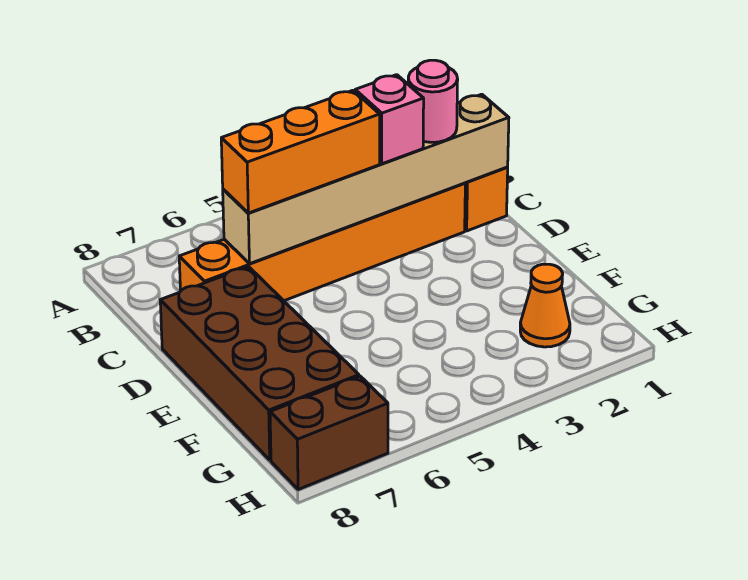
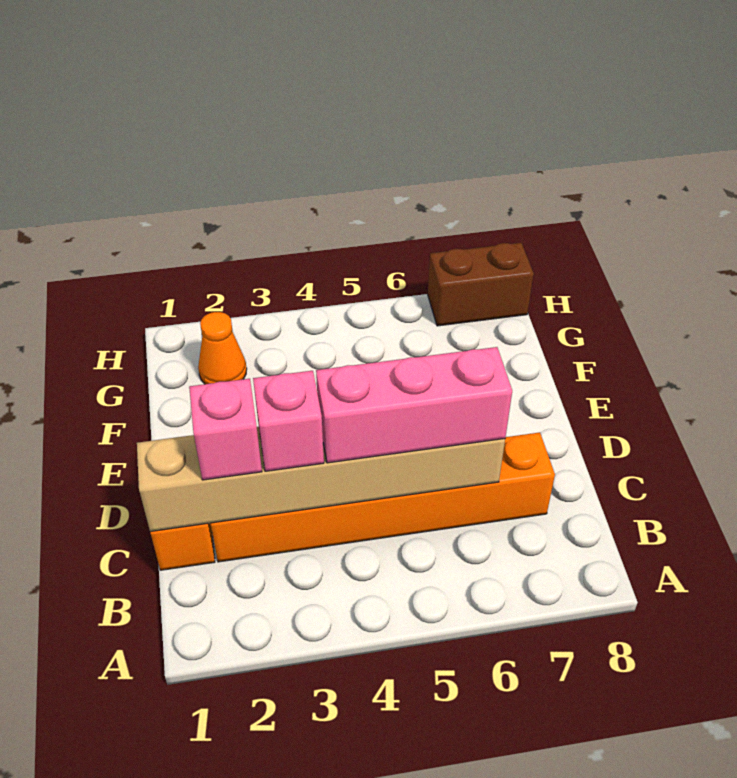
pink round brick C2 level 3 -> pink brick C2 level 3
orange brick C4:C6 level 3 -> pink brick C4:C6 level 3
brown brick D7:G8 level 1 -> none

